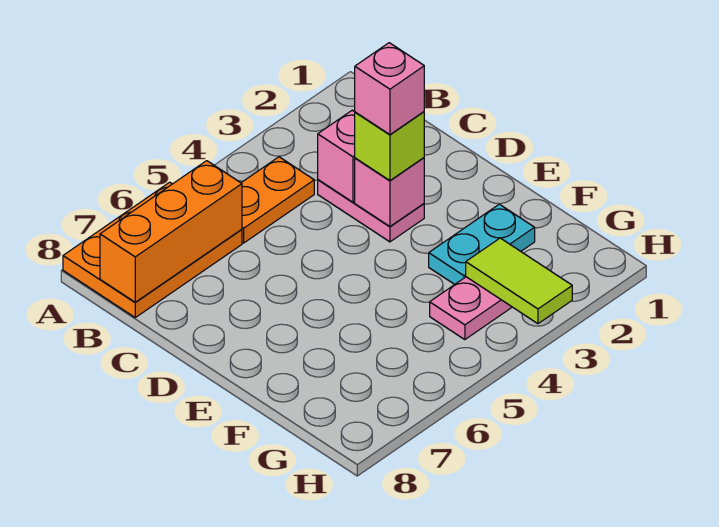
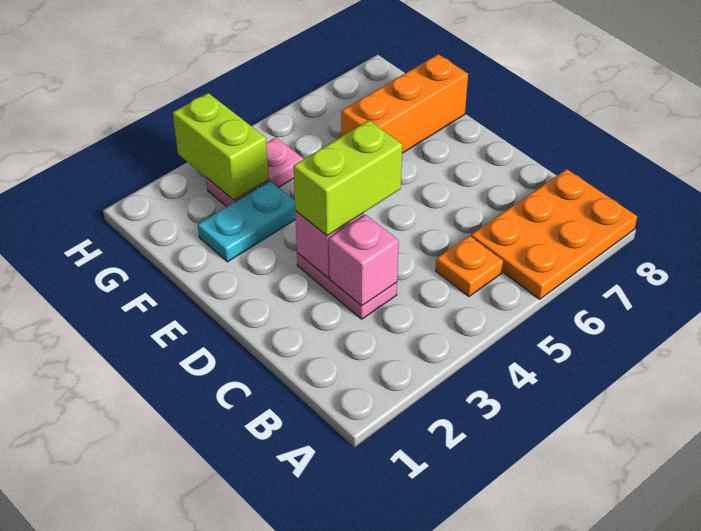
orange plate B4:B5 level 1 -> orange plate B5 level 1
orange brick B6:B8 level 2 -> orange brick F6:F8 level 1
lime brick D3 level 3 -> lime brick D3:D4 level 3
pink brick D3 level 4 -> none
lime tile G3:H3 level 2 -> lime brick G3:H3 level 2

